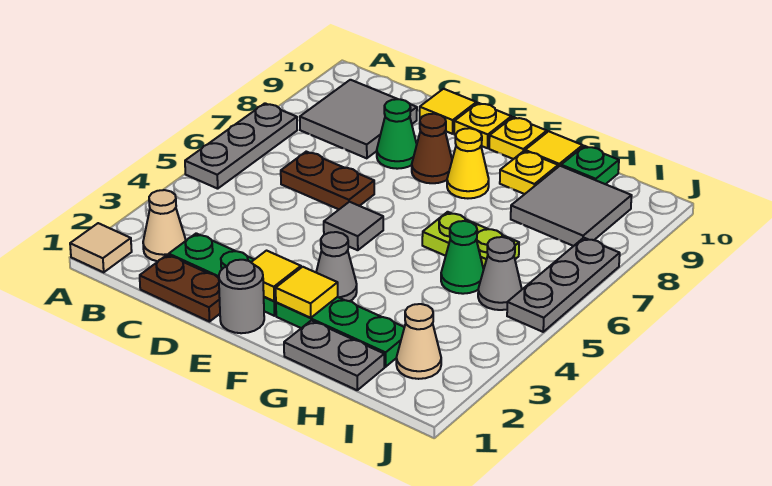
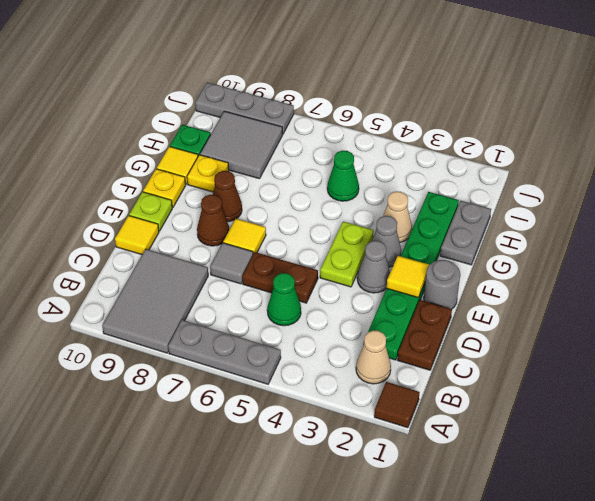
tan tile A1 level 1 -> brown tile A1 level 1
grey tile B8:C9 level 1 -> grey tile A8:C9 level 1
brown plate C6:D6 level 1 -> brown plate D5:D6 level 1
green cone D8 level 1 -> green cone C5 level 1
grey tile E5 level 1 -> grey tile D7 level 1
yellow plate E10 level 1 -> lime plate E10 level 1
yellow tile F2 level 2 -> yellow tile E7 level 1
yellow cone F8 level 1 -> brown cone F8 level 1
lime plate G6:H6 level 1 -> lime plate E4:F4 level 1
tan cone I2 level 1 -> tan cone G3 level 1
grey cone I5 level 1 -> grey cone E3 level 1
grey plate J5:J7 level 1 -> grey plate J8:J10 level 1

